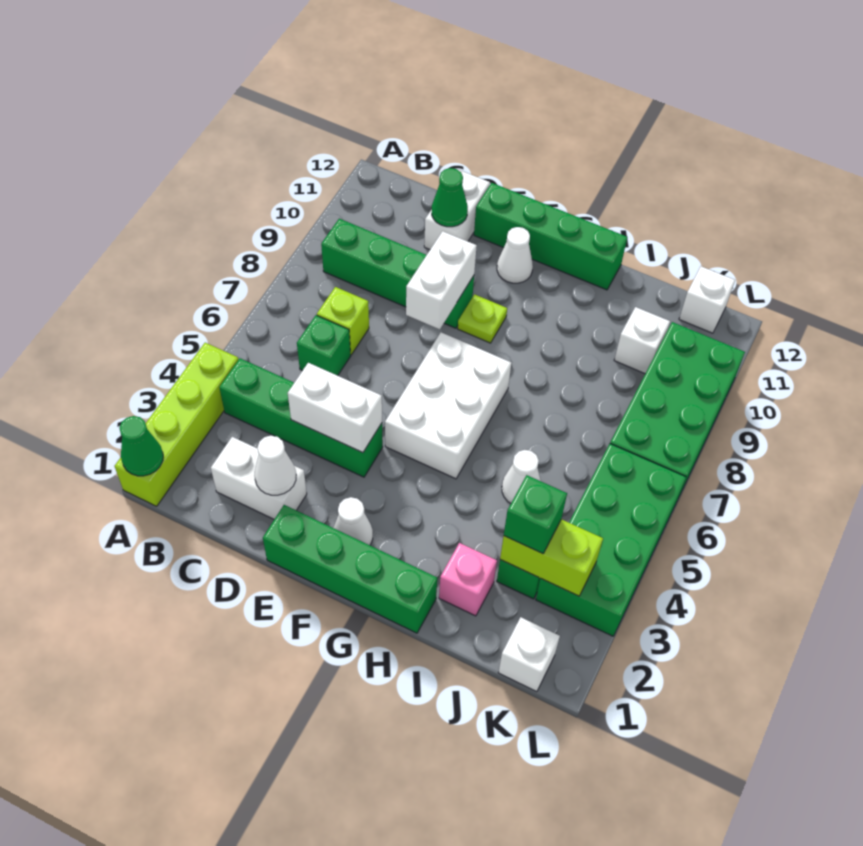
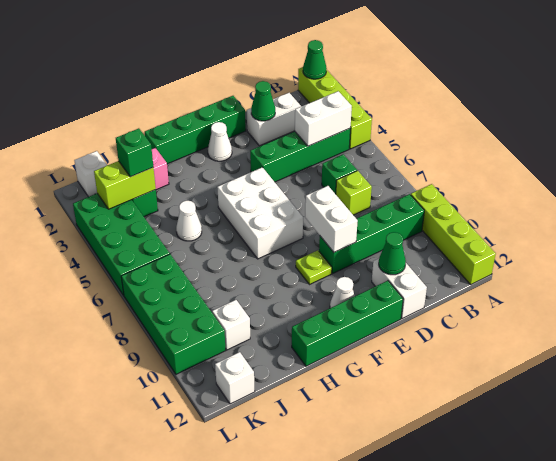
none -> lime brick A9:A12 level 1
white cone D2 level 2 -> green cone D2 level 2
white brick D4:E4 level 2 -> white brick B4:C4 level 2

